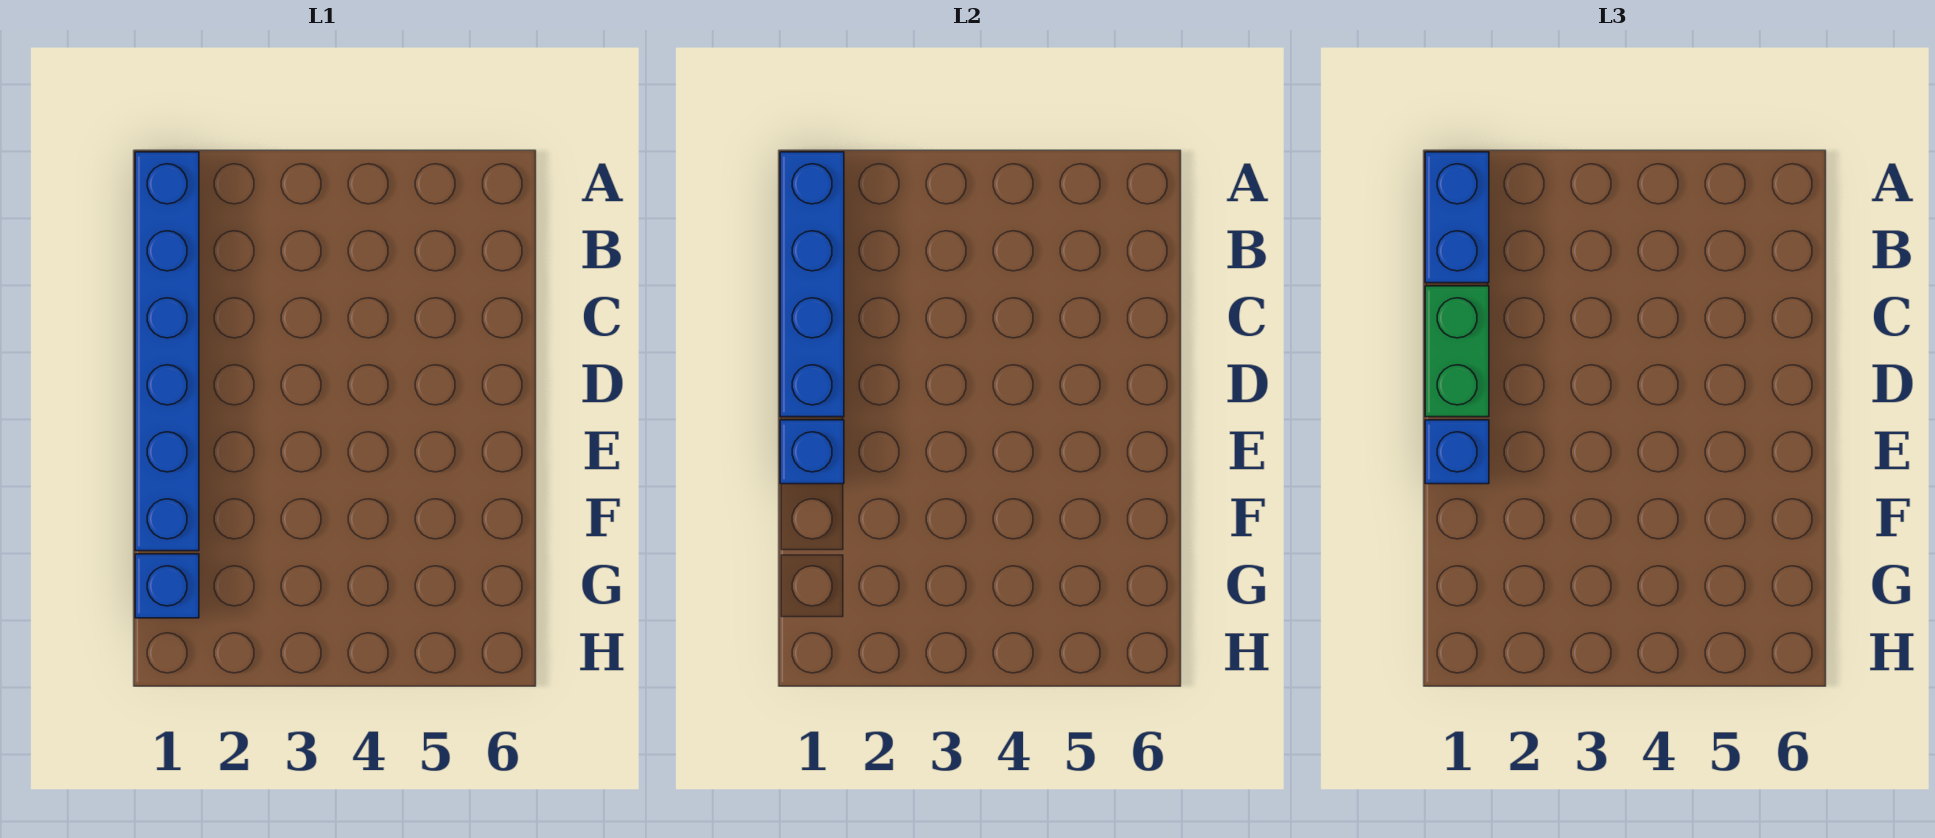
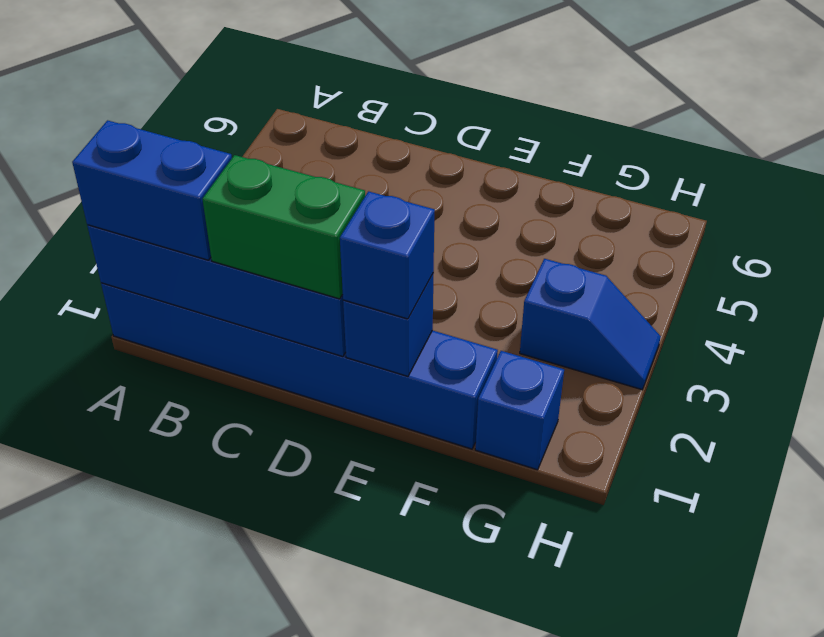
none -> blue slope G3:H3 level 1 top G

